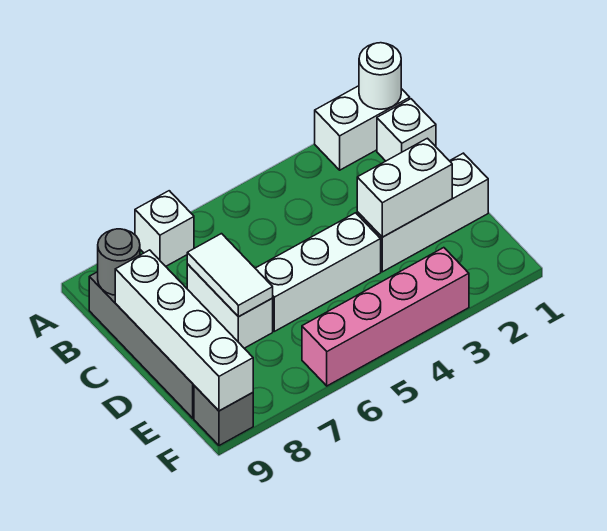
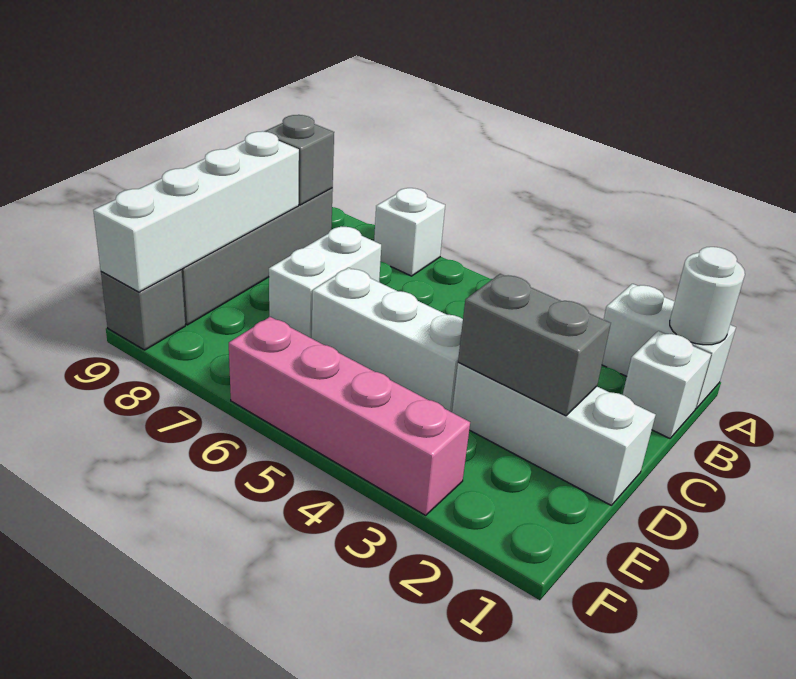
grey round brick B9 level 2 -> grey brick B9 level 2
white tile C7:D7 level 2 -> none
white brick D2:D3 level 2 -> grey brick D2:D3 level 2

